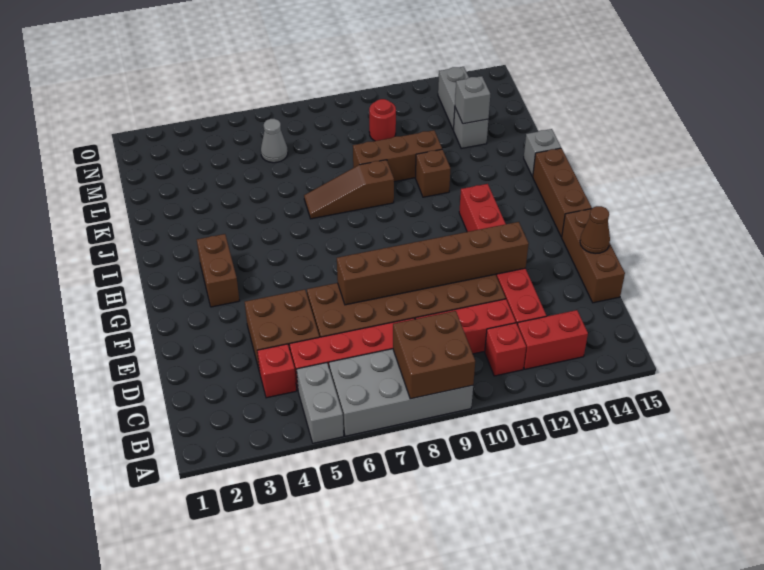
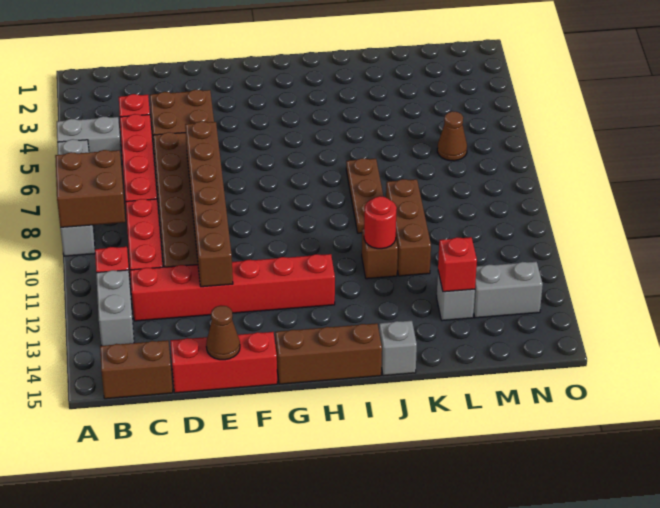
grey brick A6:B9 level 1 -> grey brick A6:A9 level 1
red brick B12:B13 level 1 -> grey brick B12:B13 level 1
brown brick D15:F15 level 1 -> red brick D15:F15 level 1
brown brick G3:H3 level 1 -> brown brick B15:C15 level 1
brown slope J7:J9 level 1 top 9 -> brown plate J7:J9 level 1
grey brick L13 level 2 -> red brick L13 level 2
grey cone M6 level 1 -> brown cone M6 level 1
red round brick M10 level 1 -> red round brick J11 level 2

